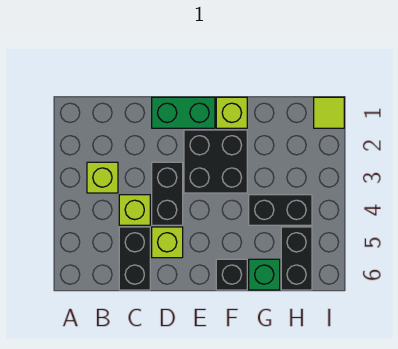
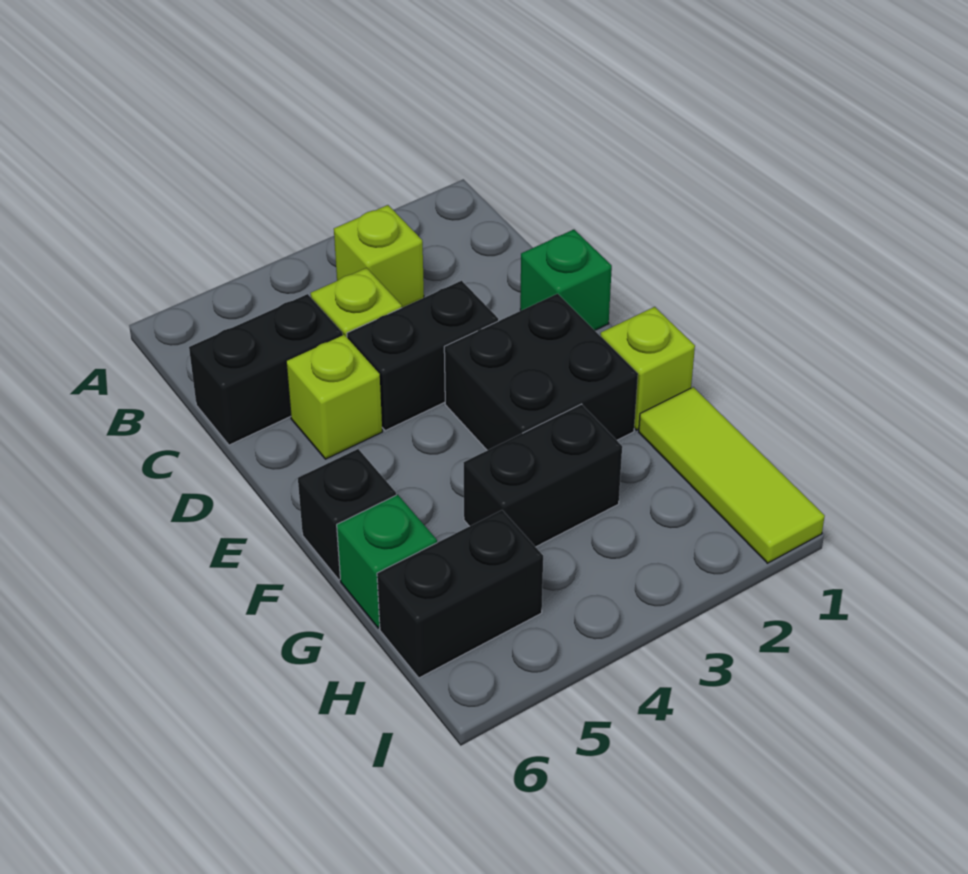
green brick D1:E1 level 1 -> green brick D1 level 1
black brick G4:H4 level 1 -> black brick G3:G4 level 1
lime tile I1 level 1 -> lime tile G1:I1 level 1

